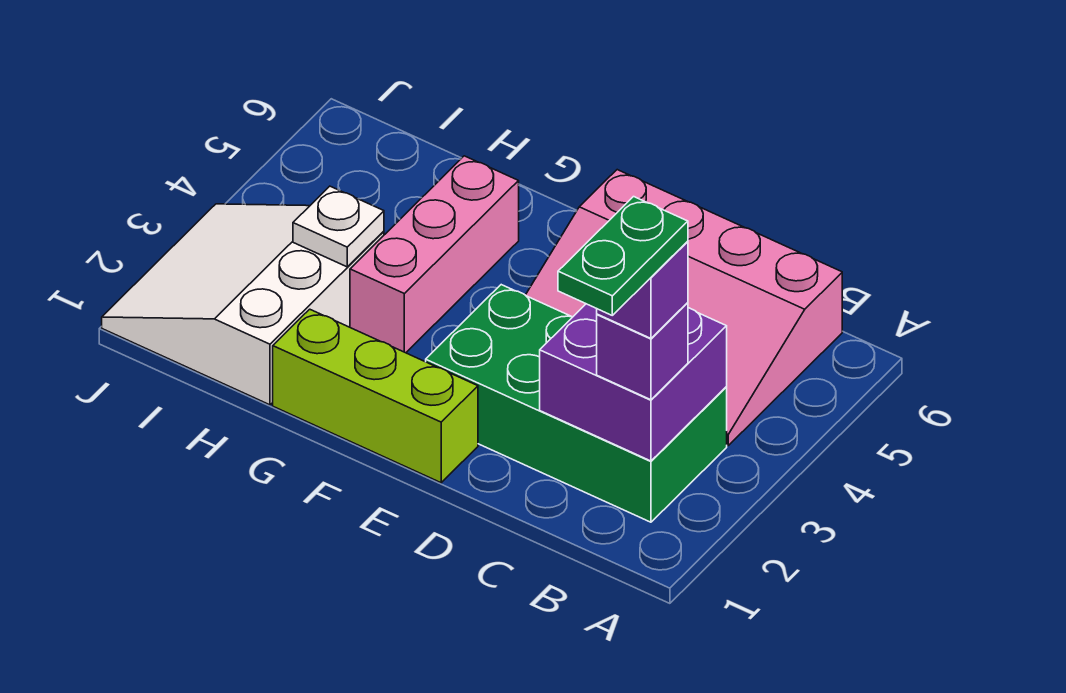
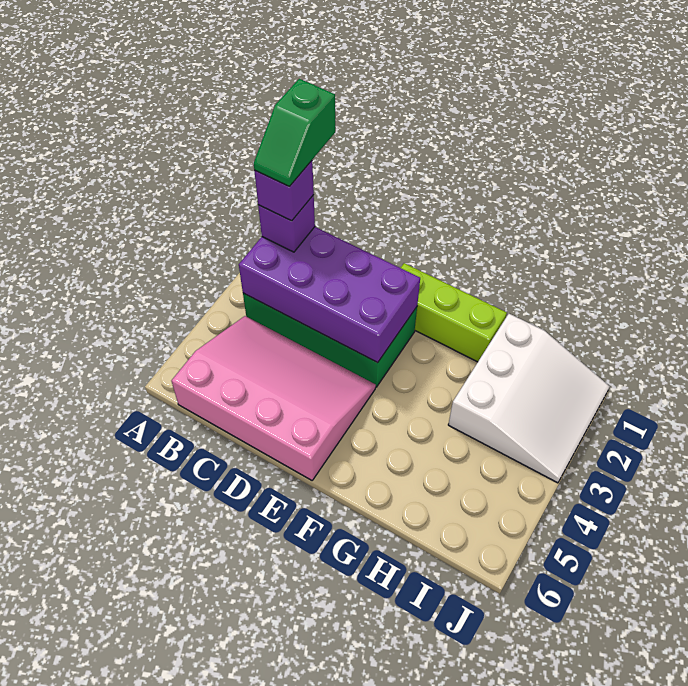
green plate B1:B2 level 5 -> green slope B1:B2 level 5 top 1
purple brick B2:C3 level 2 -> purple brick B2:E3 level 2
pink brick G3:G5 level 1 -> none
white plate H3 level 2 -> none

